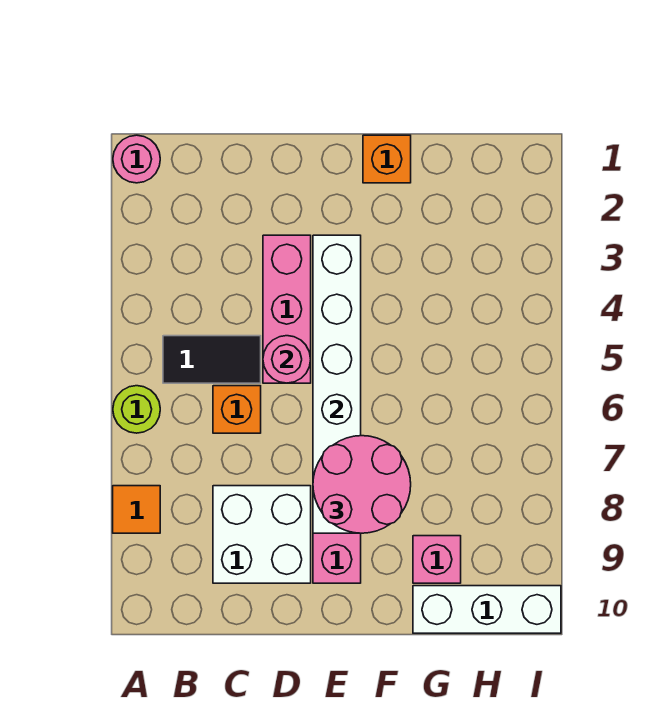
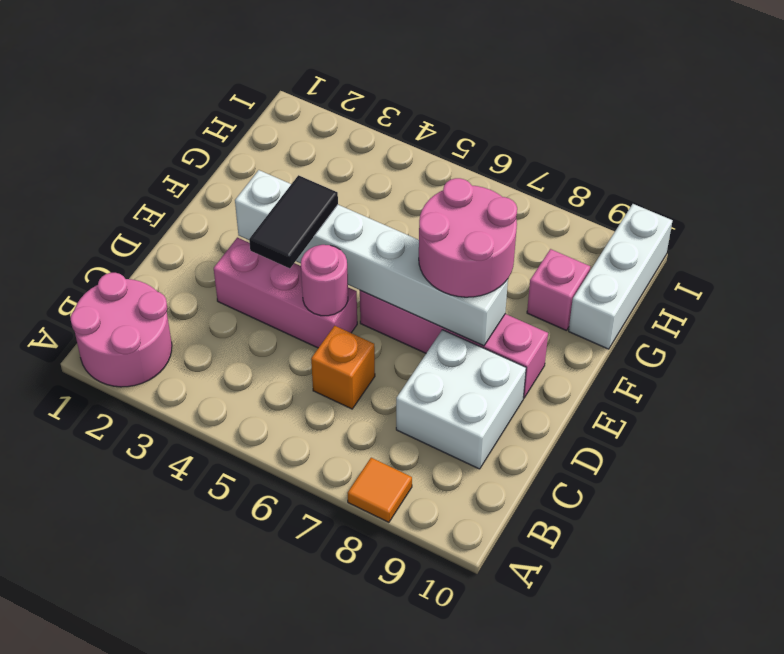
pink round brick A1 level 1 -> pink round brick A1:B2 level 1
lime round brick A6 level 1 -> none
black tile B5:C5 level 1 -> black tile D4:E4 level 3
orange brick F1 level 1 -> none

